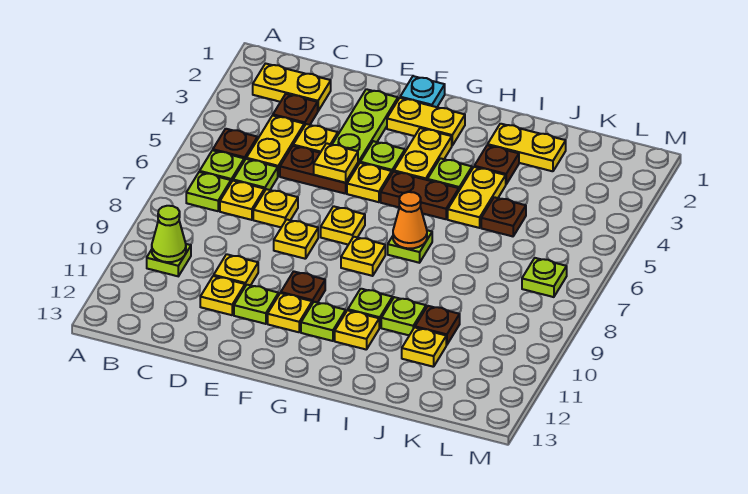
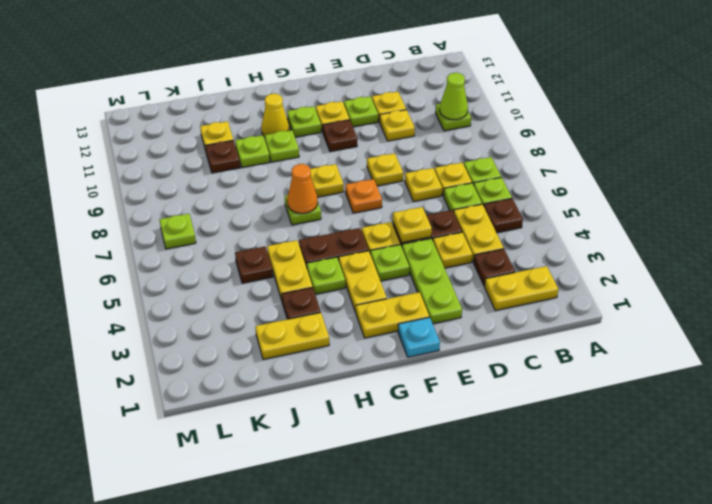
yellow plate F7 level 1 -> orange plate F7 level 1
yellow plate H11 level 1 -> yellow cone H11 level 1

